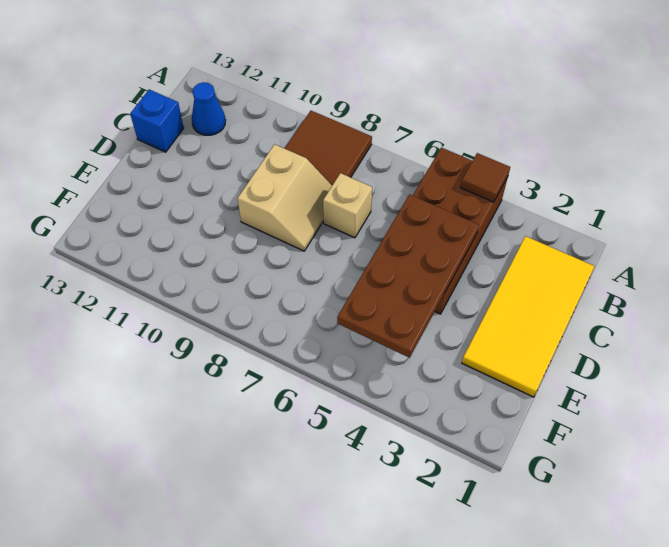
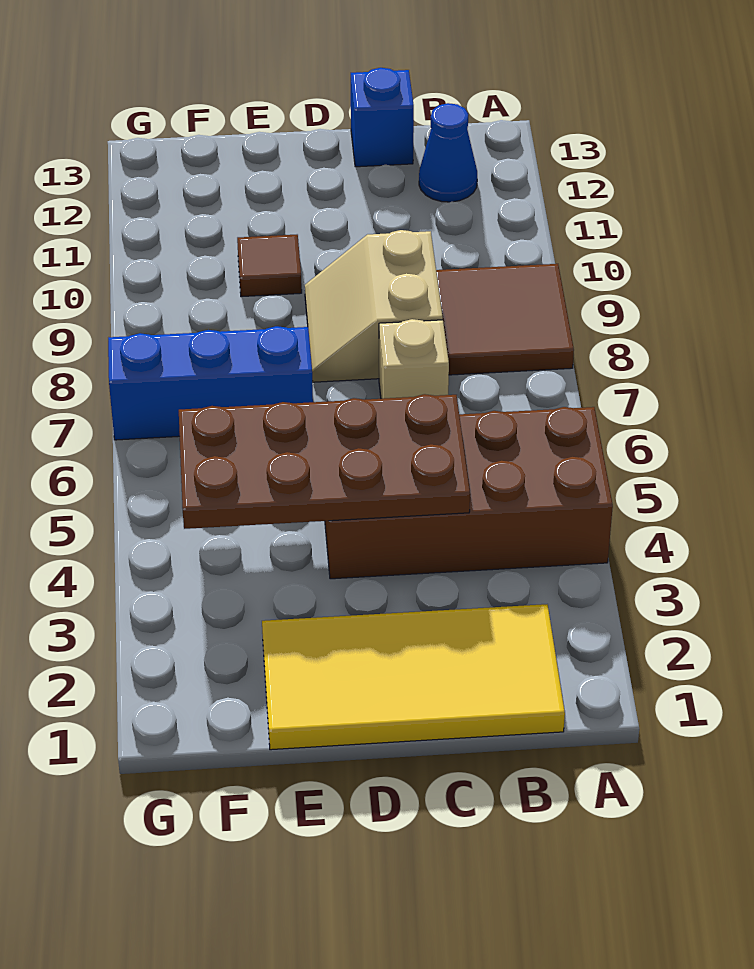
brown tile A4 level 2 -> brown tile E10 level 1
tan slope C8:D9 level 1 top 9 -> tan slope C8:D9 level 1 top C
none -> blue brick E7:G7 level 1

